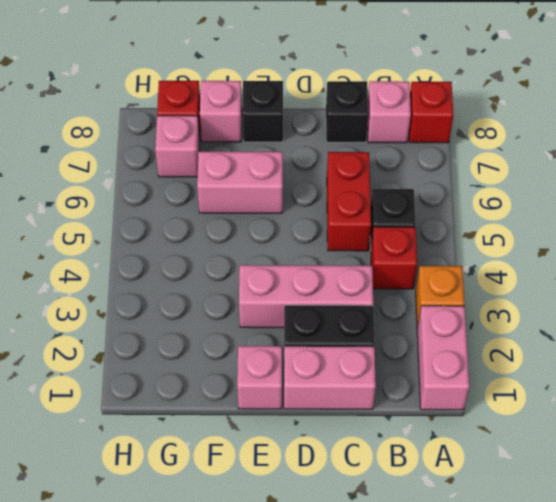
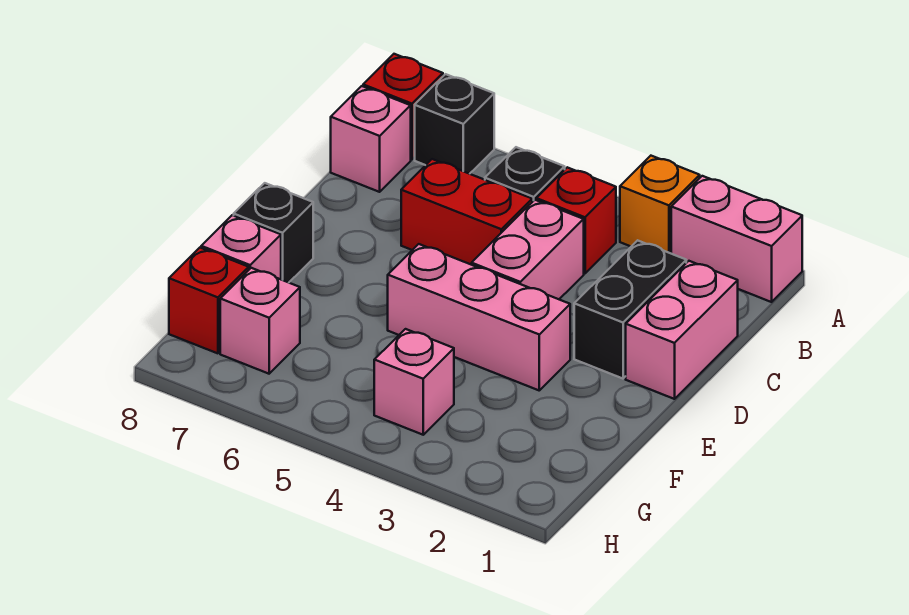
pink brick C3:E3 level 1 -> pink brick E3:E5 level 1
black brick C8 level 1 -> black brick A7 level 1
pink brick E1 level 1 -> pink brick G4 level 1
pink brick E6:F6 level 1 -> pink brick C4:D4 level 1

